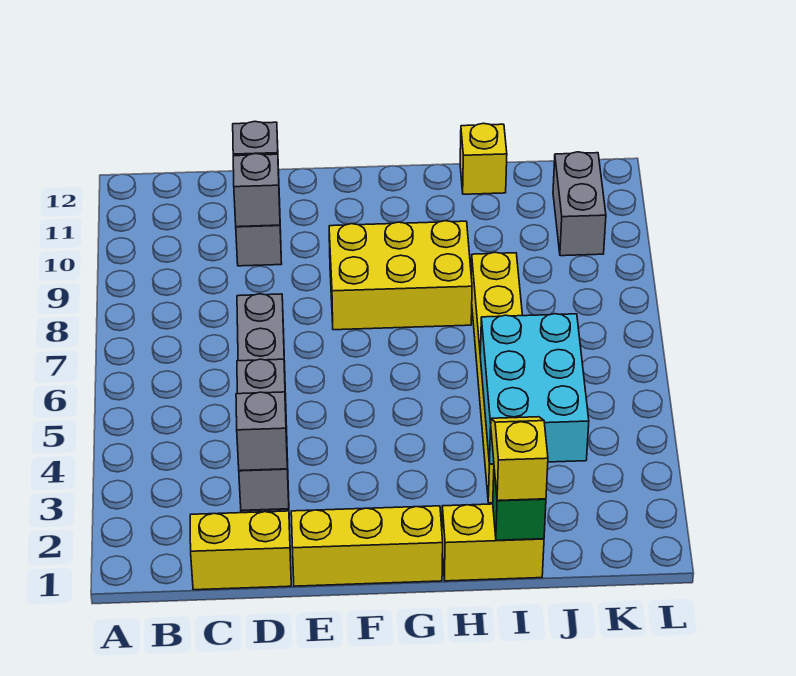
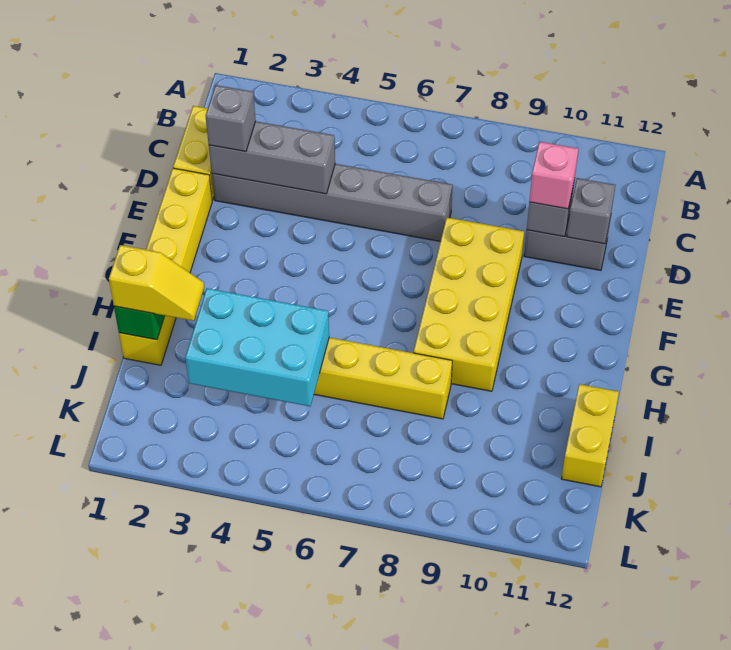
none -> pink brick D10 level 3
yellow brick F8:H9 level 1 -> yellow brick E8:H9 level 1
yellow brick I12 level 1 -> yellow brick I12:J12 level 1
grey brick K10:K11 level 1 -> none

